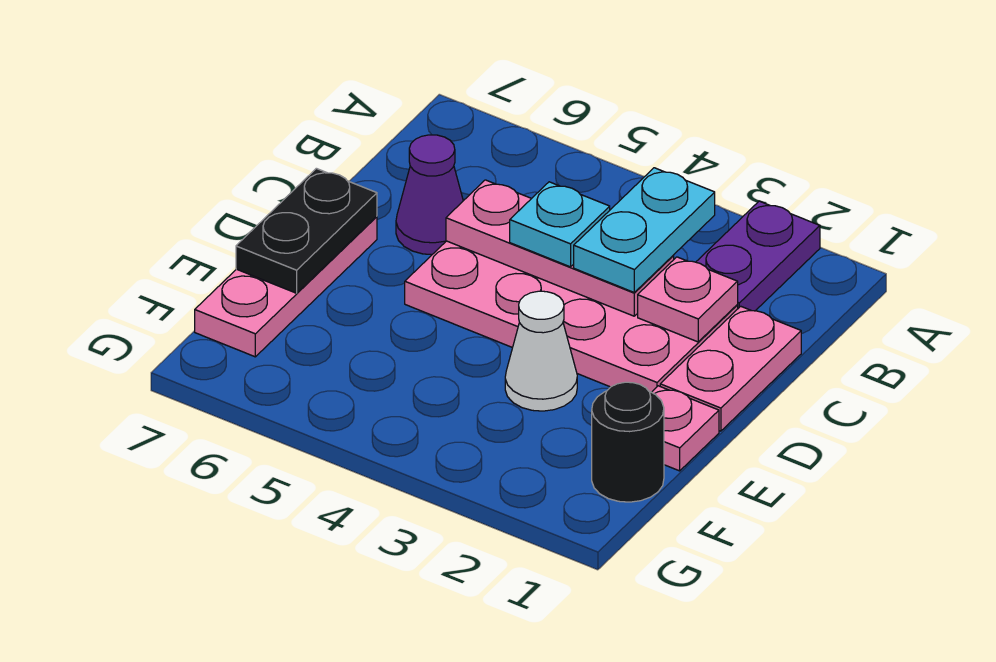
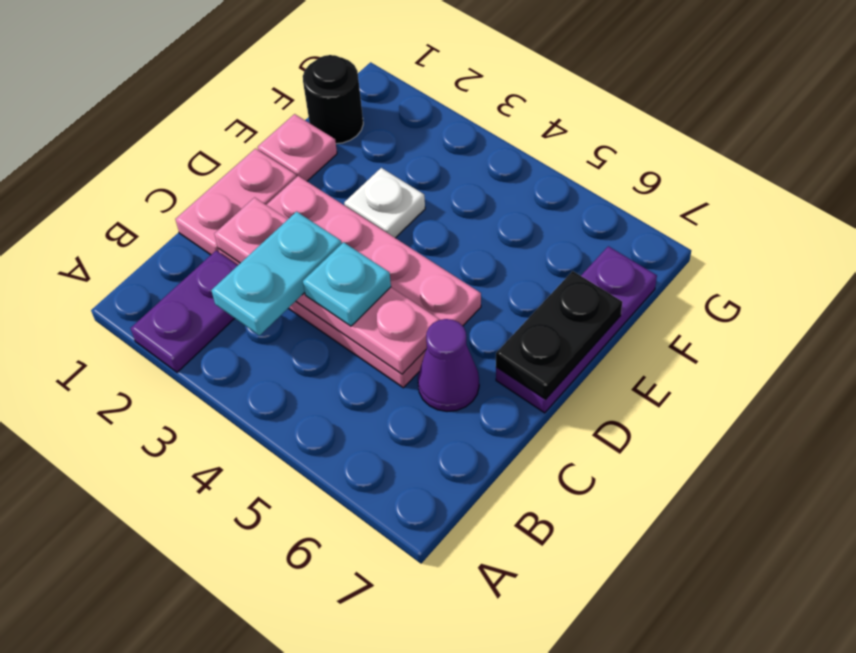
pink plate D7:F7 level 1 -> purple plate D7:F7 level 1
white cone E3 level 1 -> white plate E3 level 1

